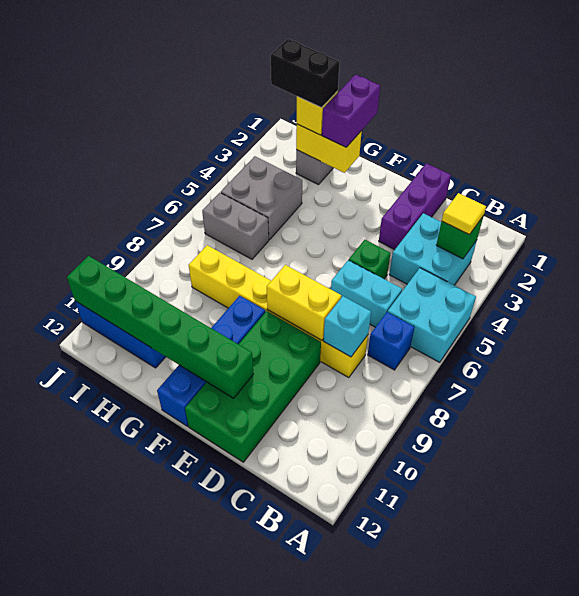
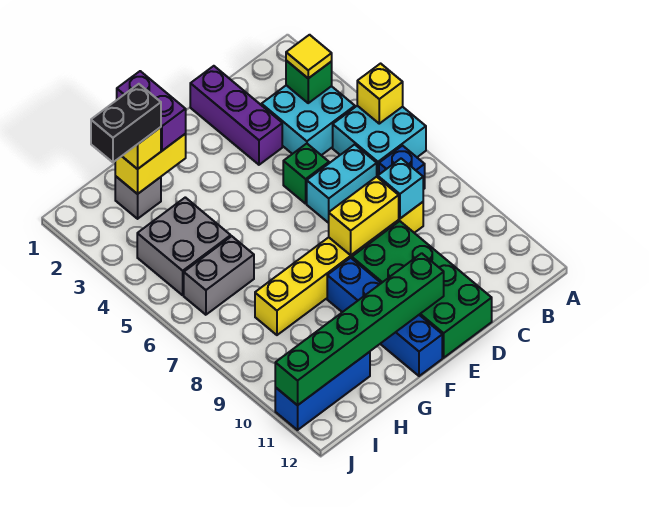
none -> yellow brick A5 level 2

